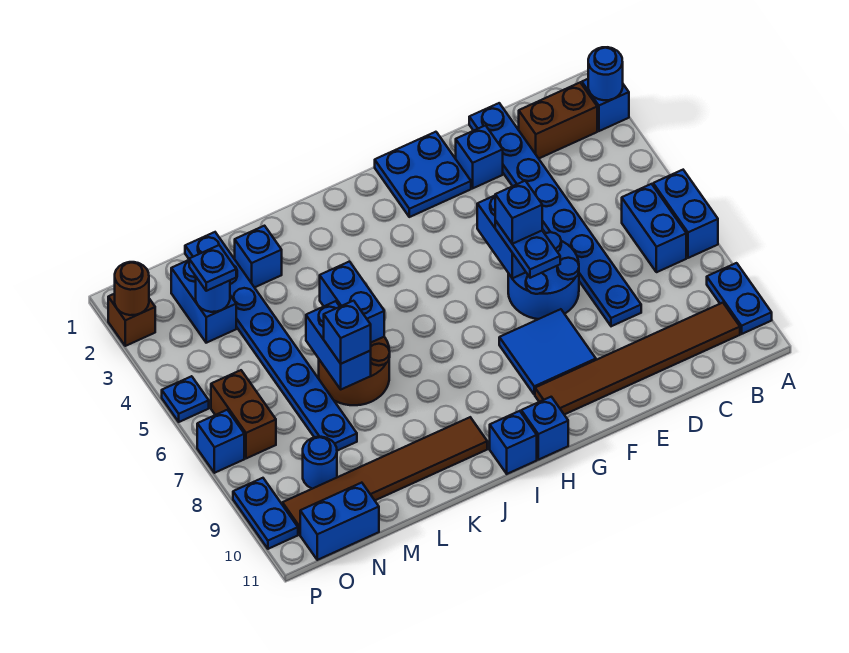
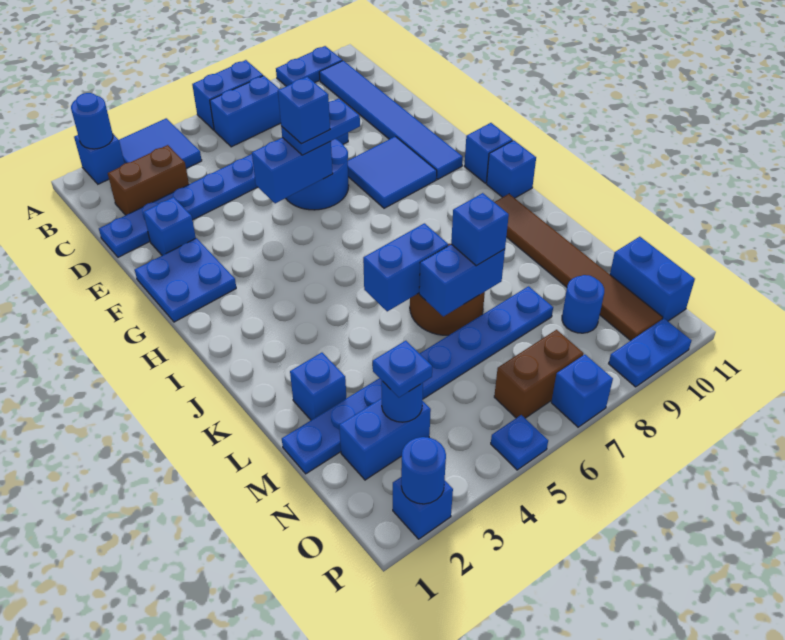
none -> blue tile A3:B4 level 1
brown brick B2:C2 level 1 -> brown brick C2:C3 level 1
brown tile B10:G10 level 1 -> blue tile B10:G10 level 1
brown brick P2 level 1 -> blue brick P2 level 1
brown round brick P2 level 2 -> blue round brick P2 level 2

